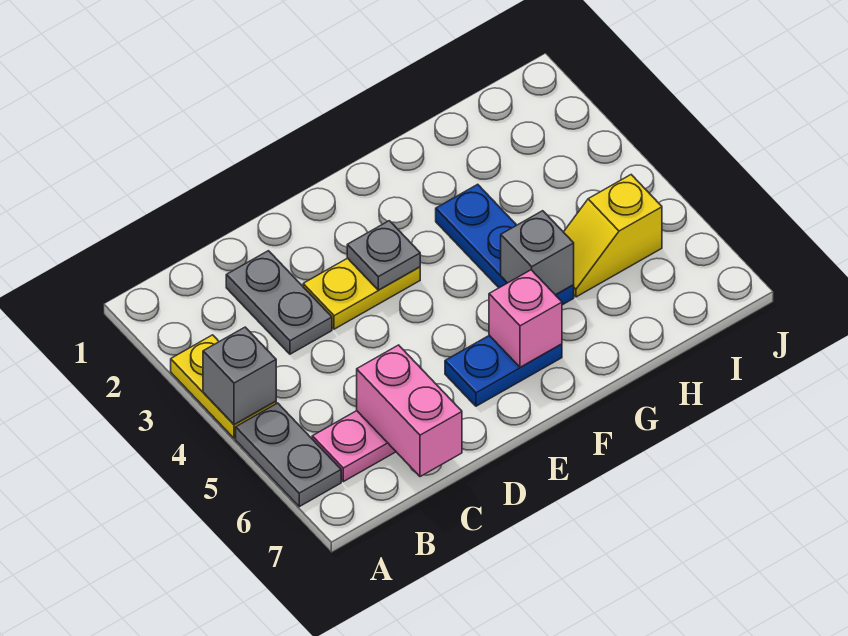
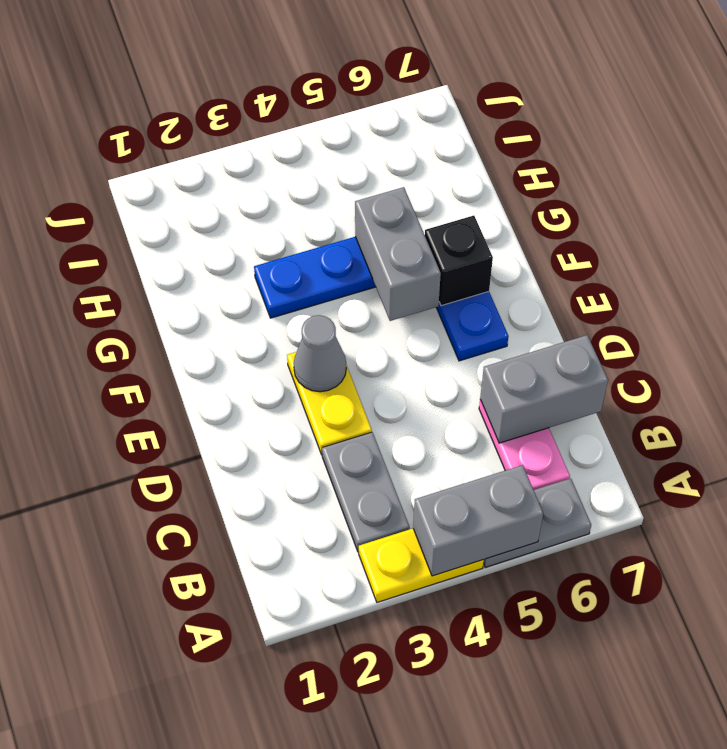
grey brick A4 level 2 -> grey brick A4:A5 level 2
grey plate C2:C3 level 1 -> grey plate B3:C3 level 1
pink brick C6:C7 level 2 -> grey brick C6:C7 level 2
grey plate E3 level 2 -> grey cone E3 level 2
pink brick F6 level 2 -> black brick F6 level 2
grey brick G5 level 2 -> grey brick F5:G5 level 2
yellow slope H5:I5 level 1 top I -> none

